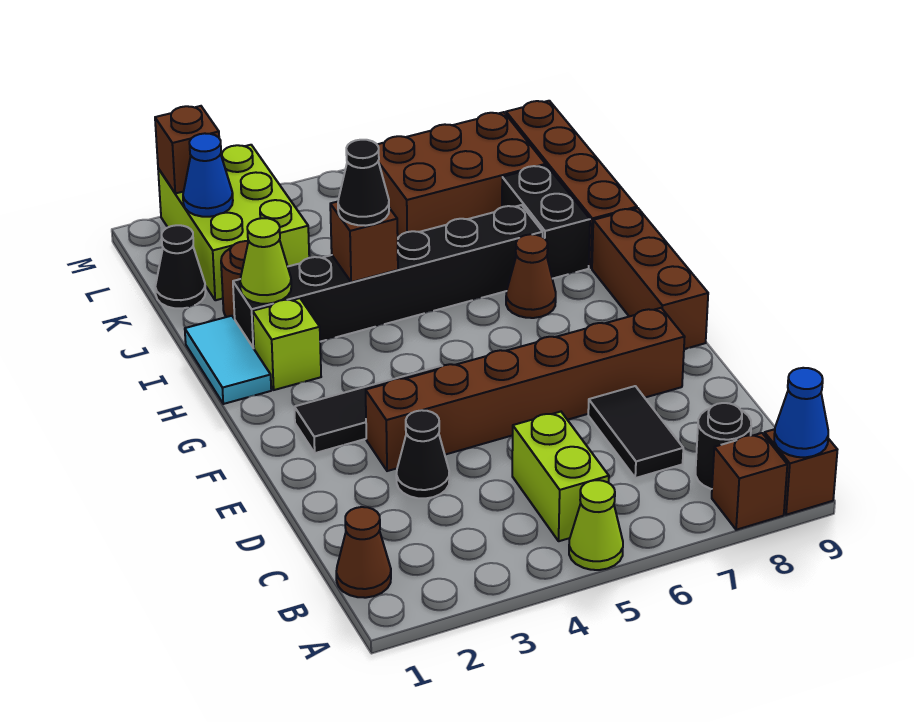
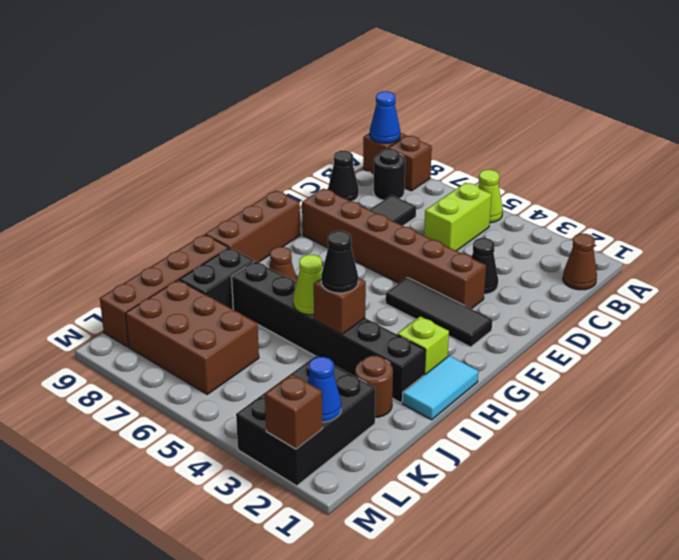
lime cone I2 level 2 -> lime cone I5 level 2
black cone K1 level 1 -> black cone C9 level 1
lime brick K2:M3 level 1 -> black brick K2:M3 level 1

